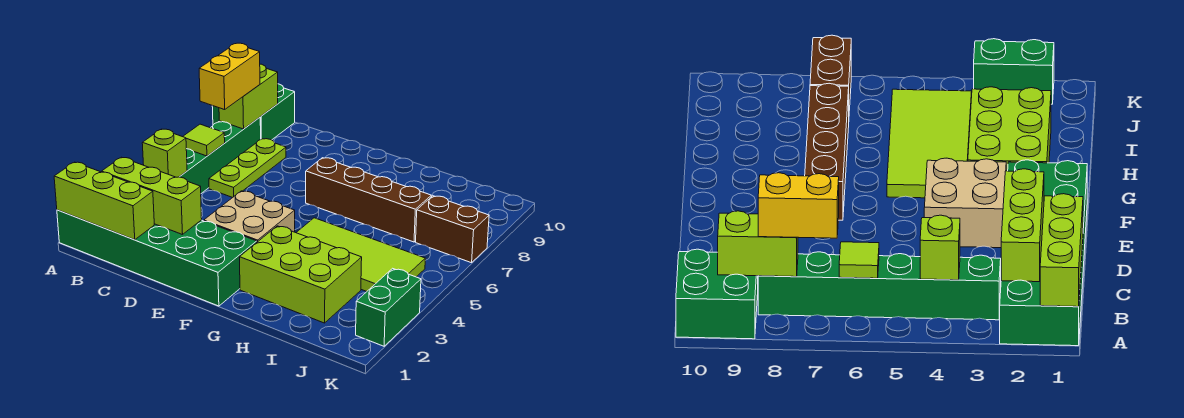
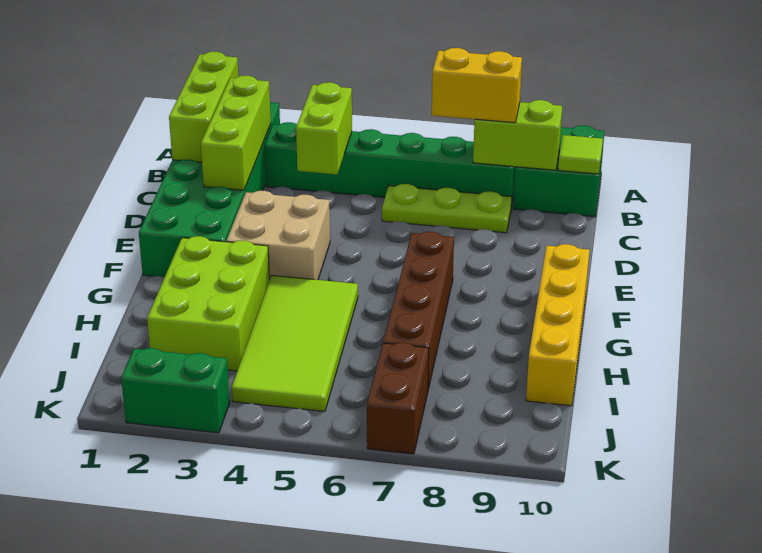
lime brick B4 level 2 -> lime brick B4:C4 level 2
lime tile B6 level 2 -> lime tile B10 level 2
none -> yellow brick F10:I10 level 1

